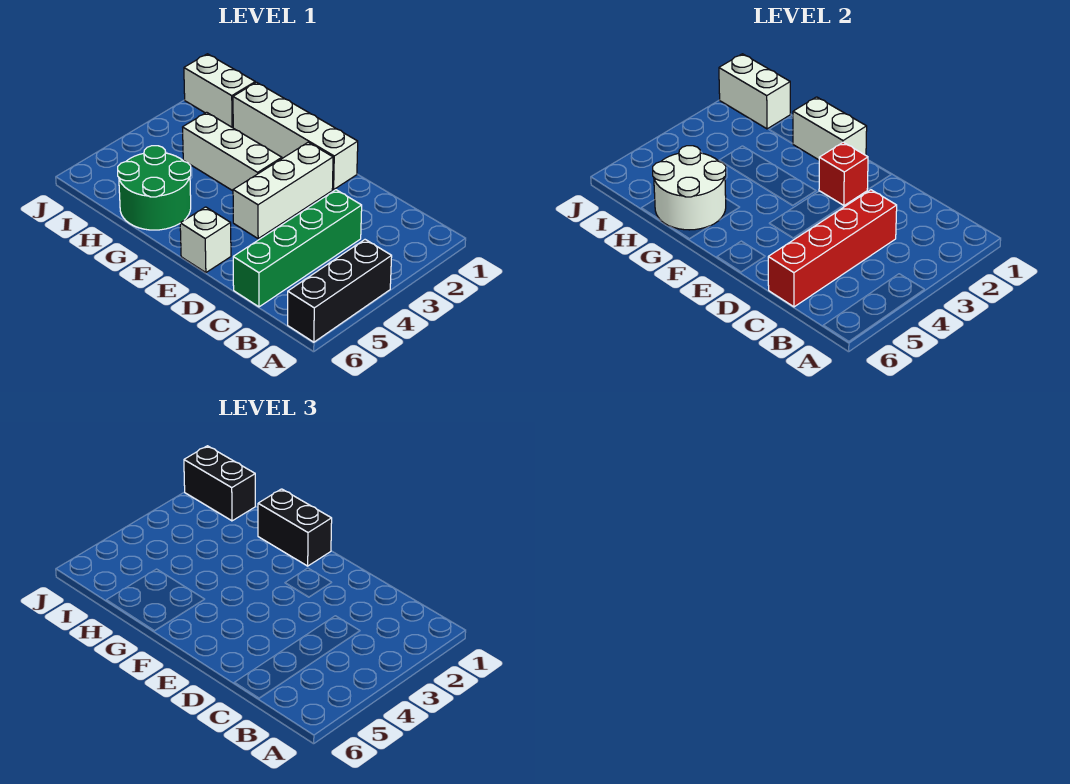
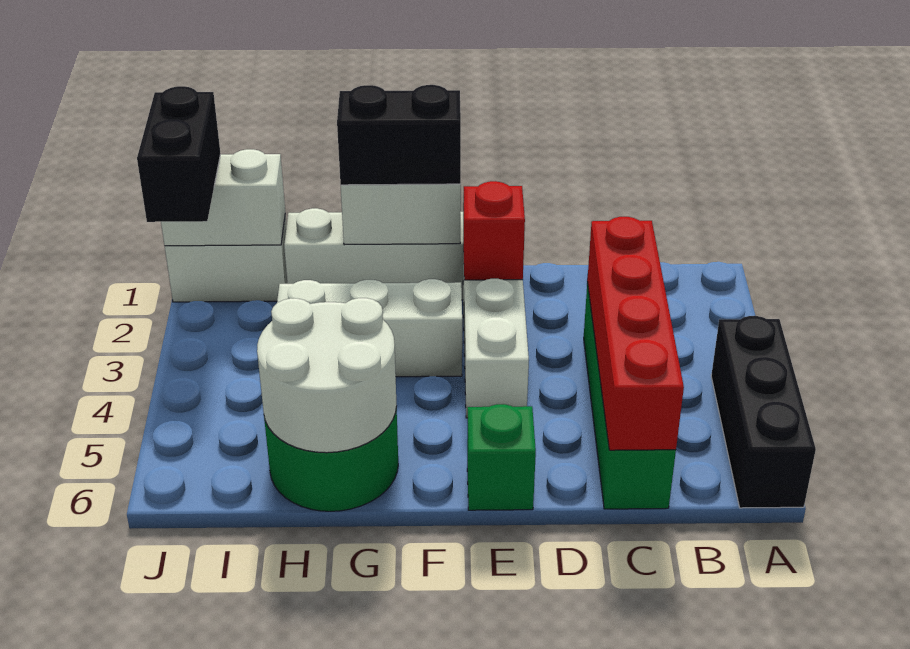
white brick E6 level 1 -> green brick E6 level 1
black brick I1:J1 level 3 -> black brick J1:J2 level 3

